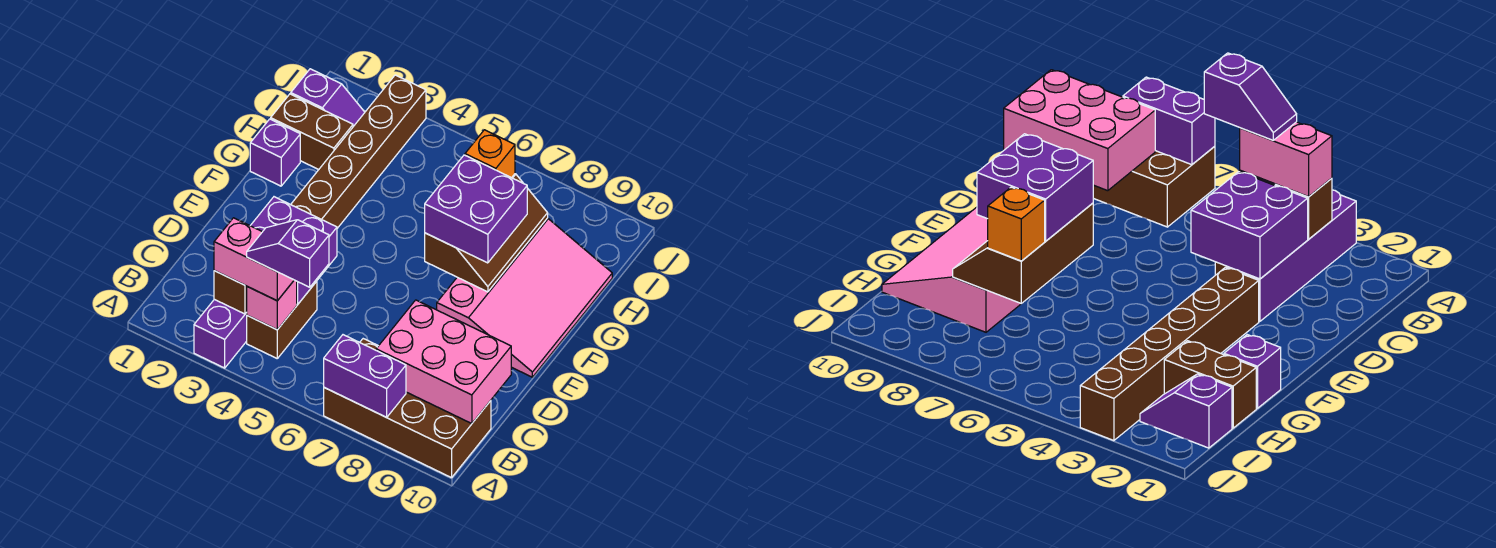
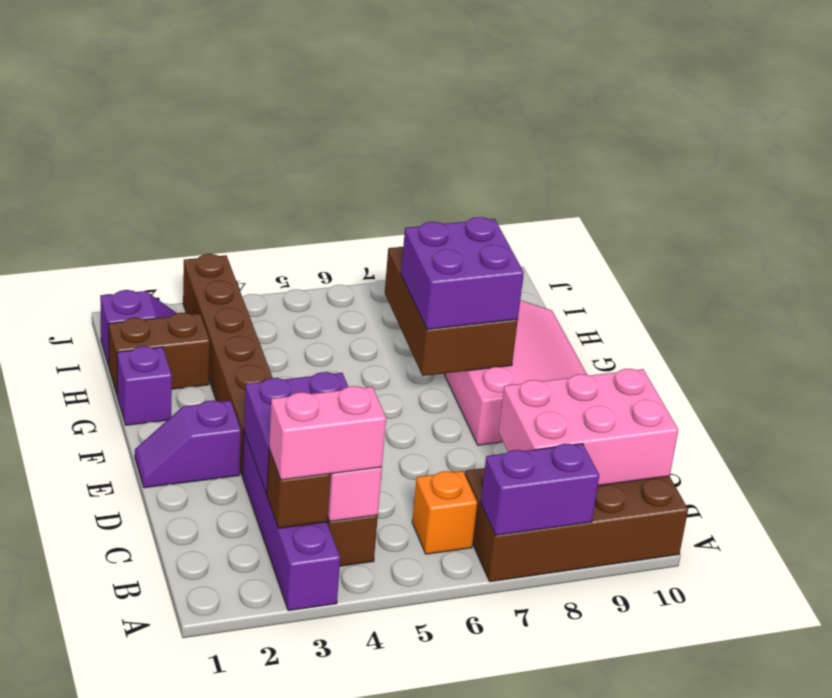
purple slope B4:B5 level 4 top 5 -> purple slope E1:E2 level 1 top 2
brown slope F7:H8 level 2 top 7 -> brown brick F7:H8 level 2
orange brick H7 level 3 -> orange brick B6 level 1

